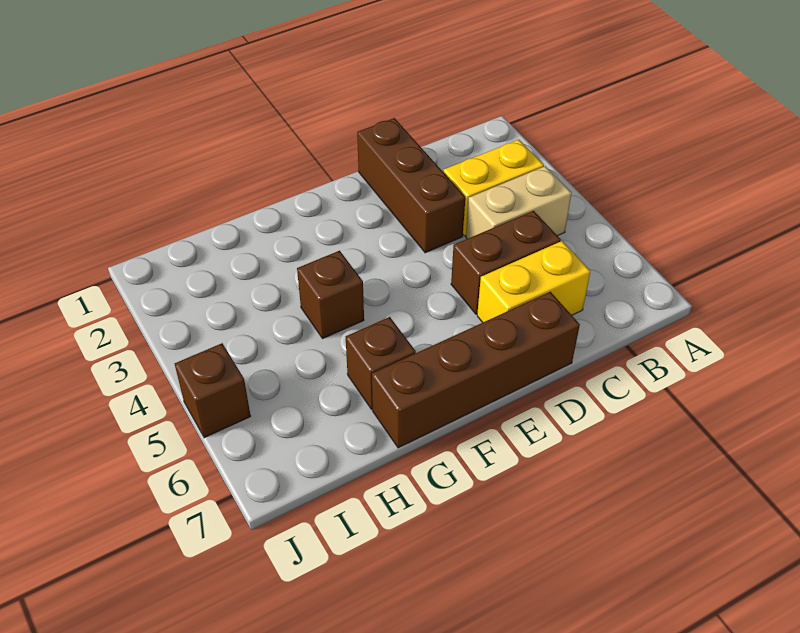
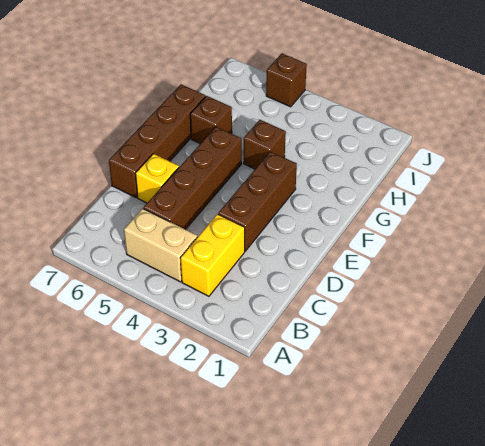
tan brick B4:C4 level 1 -> tan brick B4:B5 level 1
brown brick C5:D5 level 1 -> brown brick C5:F5 level 1
yellow brick C6:D6 level 1 -> yellow brick D6 level 1
brown brick D1:D3 level 1 -> brown brick D3:F3 level 1

